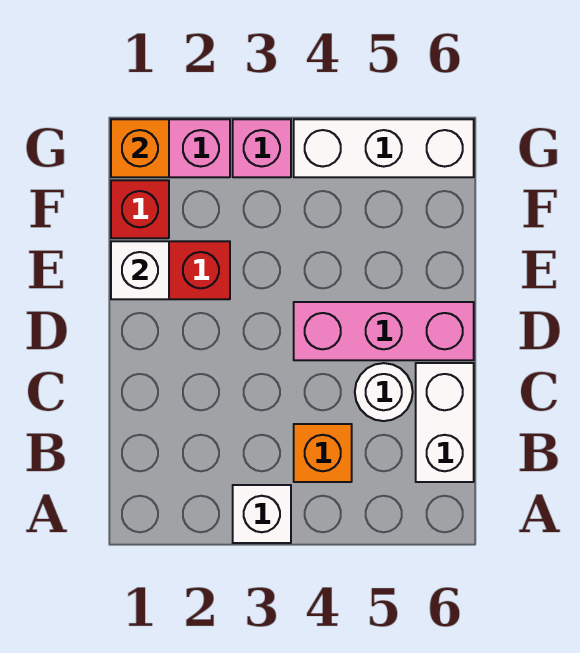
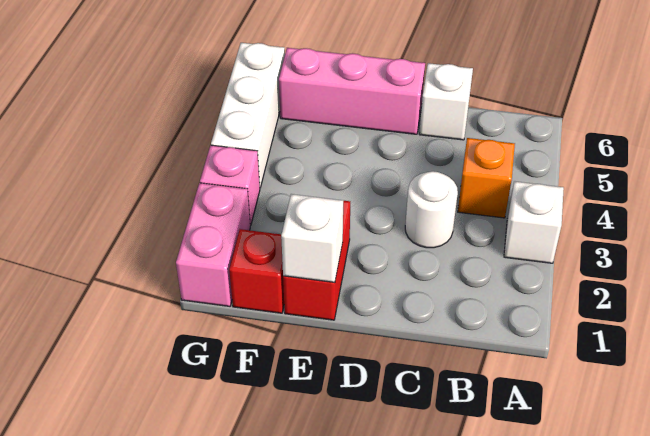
white brick B6:C6 level 1 -> white brick C6 level 1
white round brick C5 level 1 -> white round brick C3 level 1
pink brick D4:D6 level 1 -> pink brick D6:F6 level 1
orange brick G1 level 2 -> none

